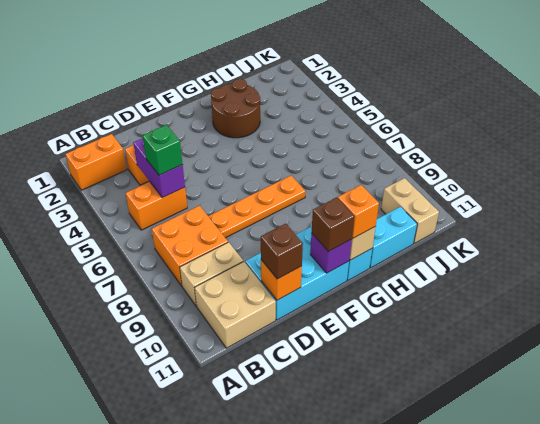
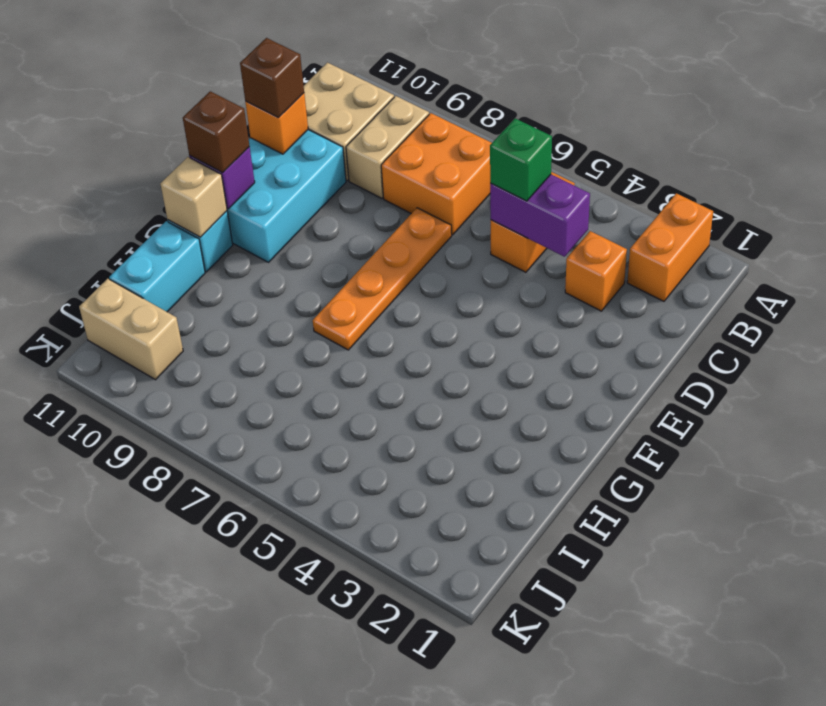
brown round brick G2:H3 level 1 -> none
orange brick G11 level 3 -> none

